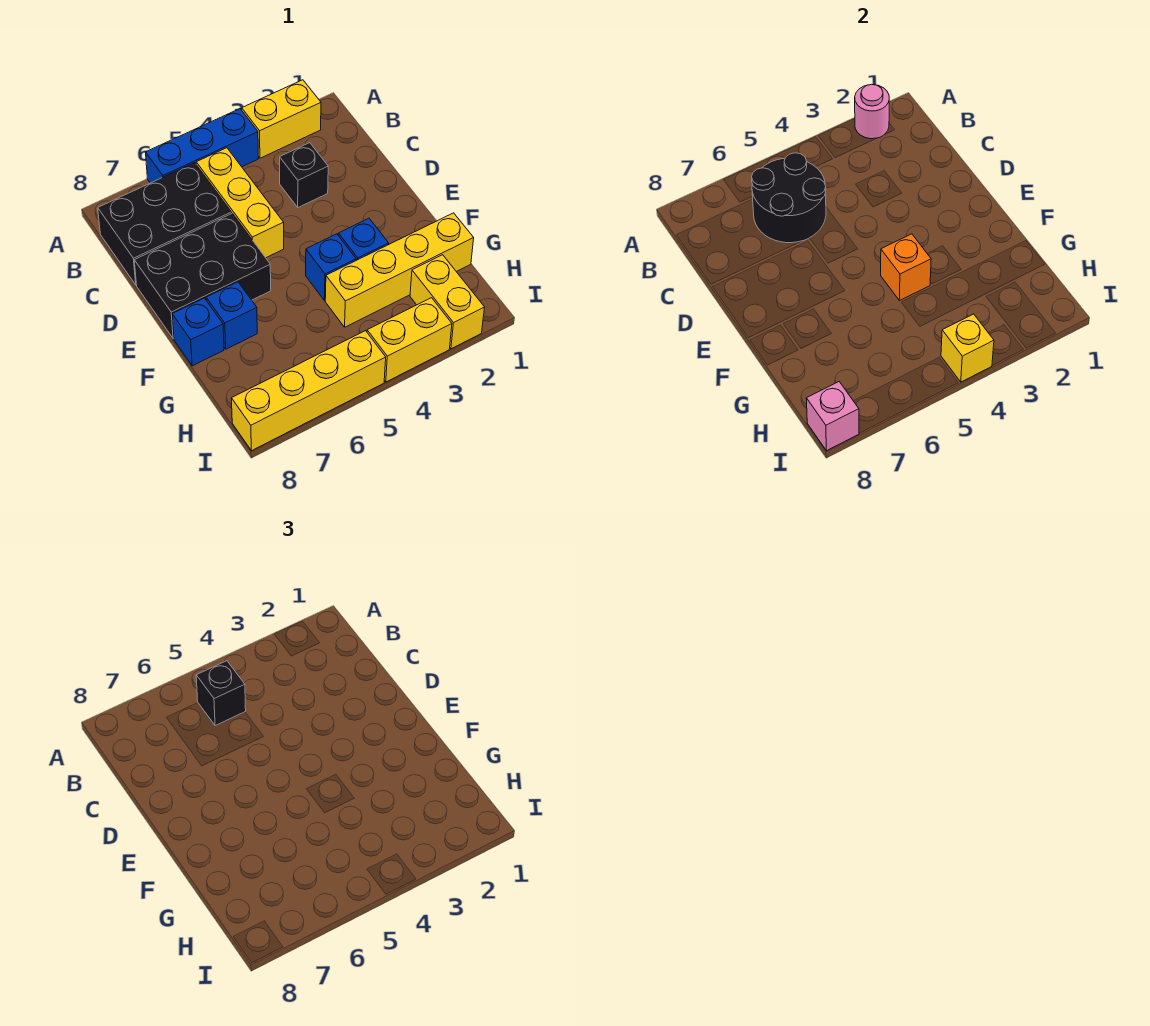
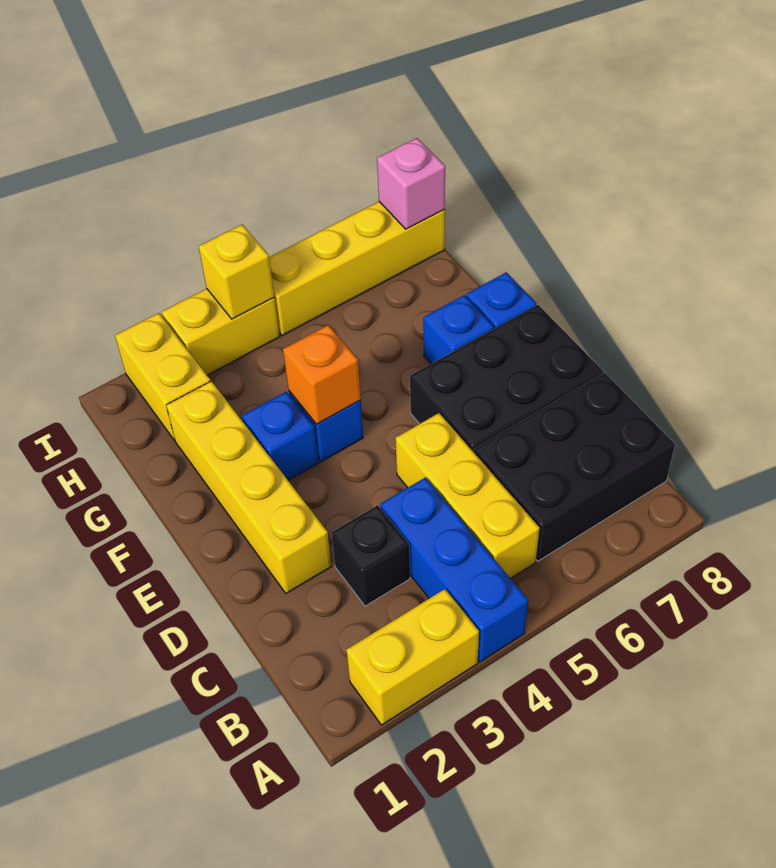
pink round brick A2 level 2 -> none
blue brick A4:A6 level 1 -> blue brick A4:C4 level 1
black round brick B5:C6 level 2 -> none
black brick B5 level 3 -> none
yellow brick G1:G4 level 1 -> yellow brick D2:G2 level 1

